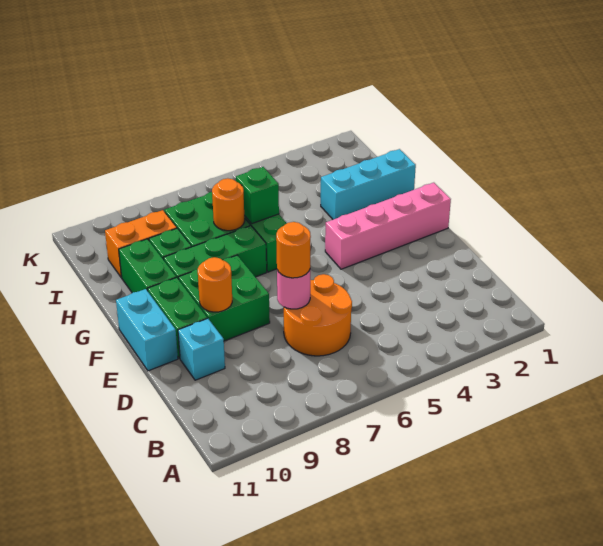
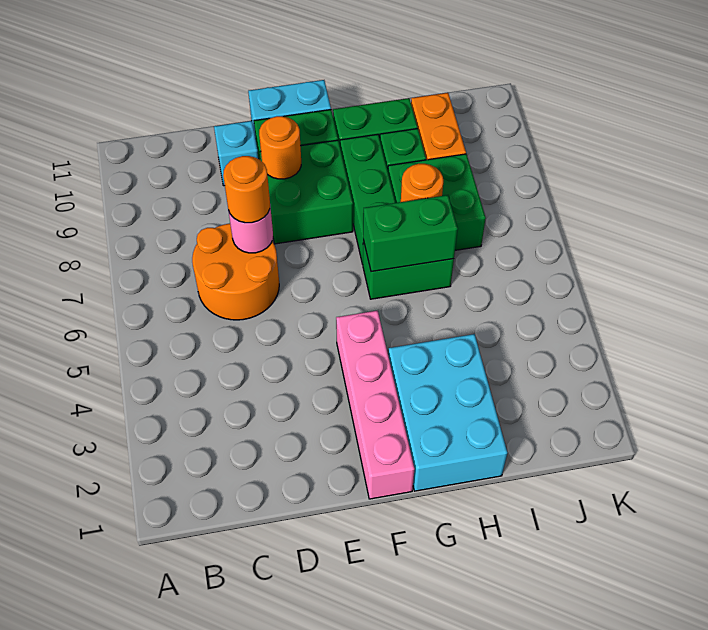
cyan brick H1:H3 level 1 -> cyan brick G1:H3 level 1
green brick H6 level 2 -> green brick G6:H6 level 2

